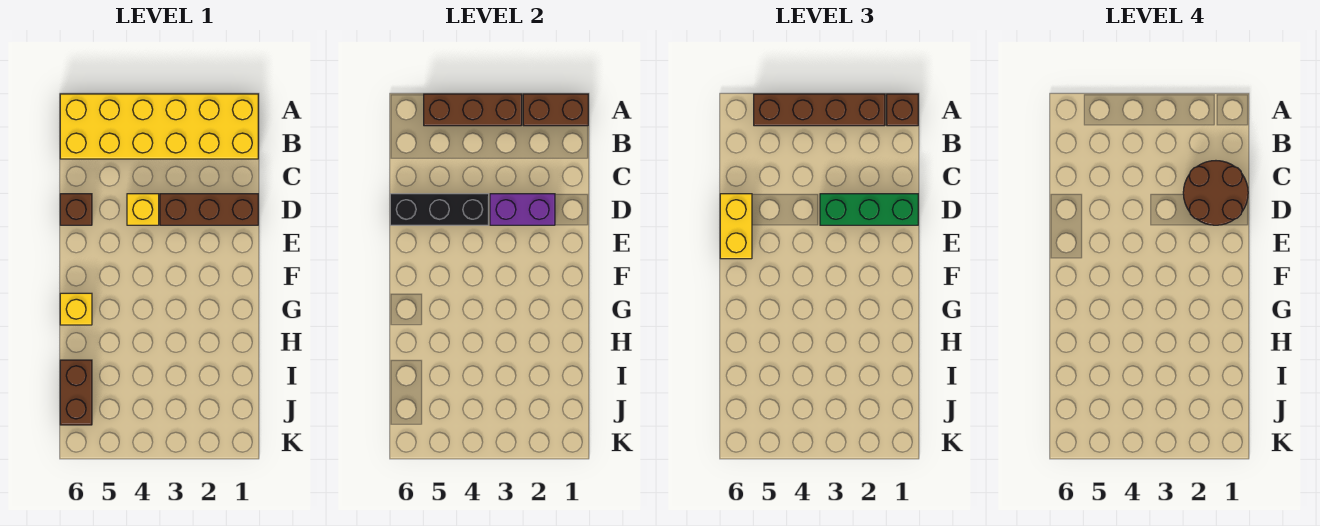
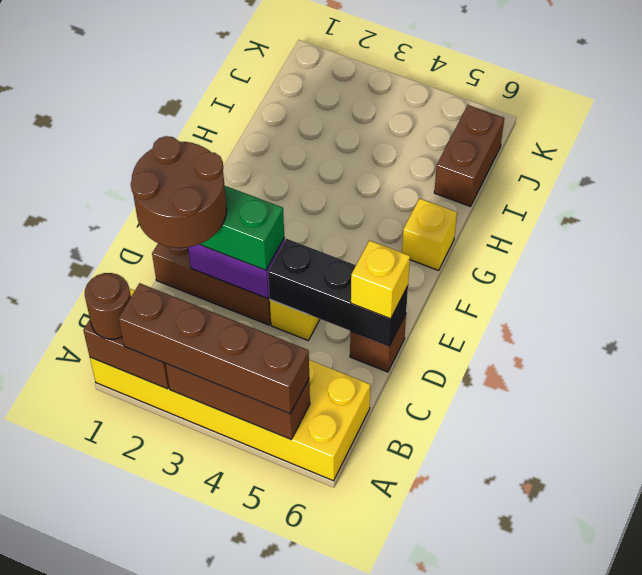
brown brick A1 level 3 -> brown round brick A1 level 3
yellow brick D6:E6 level 3 -> yellow brick D6 level 3

